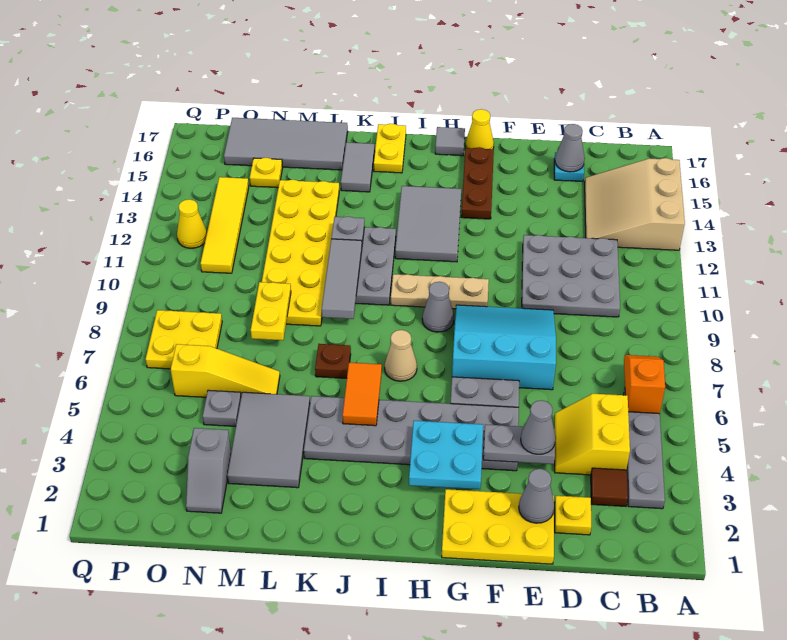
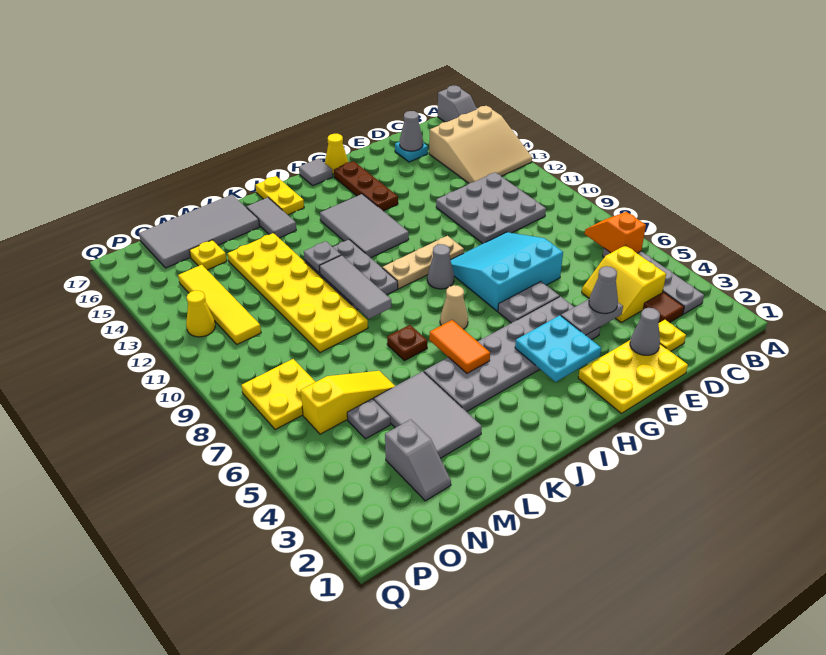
tan slope A13:C15 level 1 top A -> tan slope A13:C15 level 1 top 15
none -> grey slope A16:A17 level 1 top 17
yellow plate M8:M9 level 2 -> none

